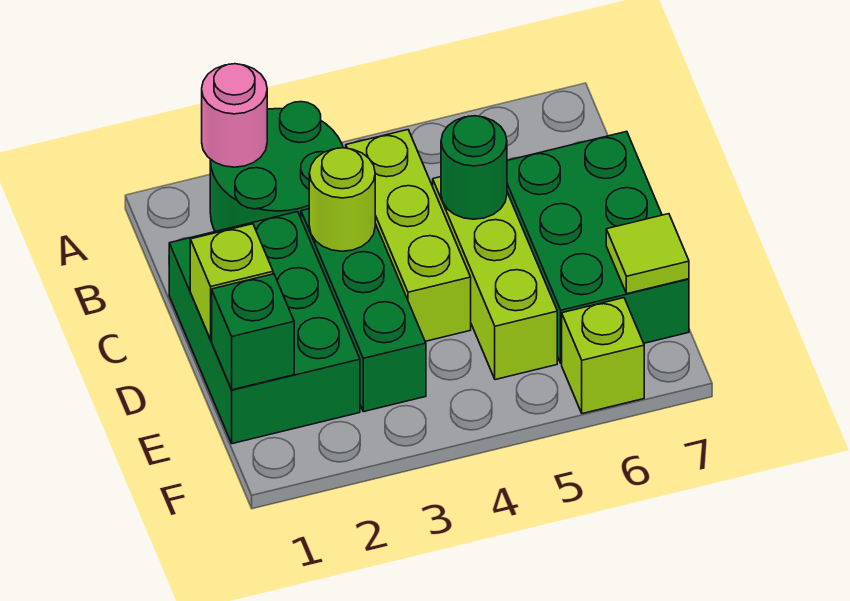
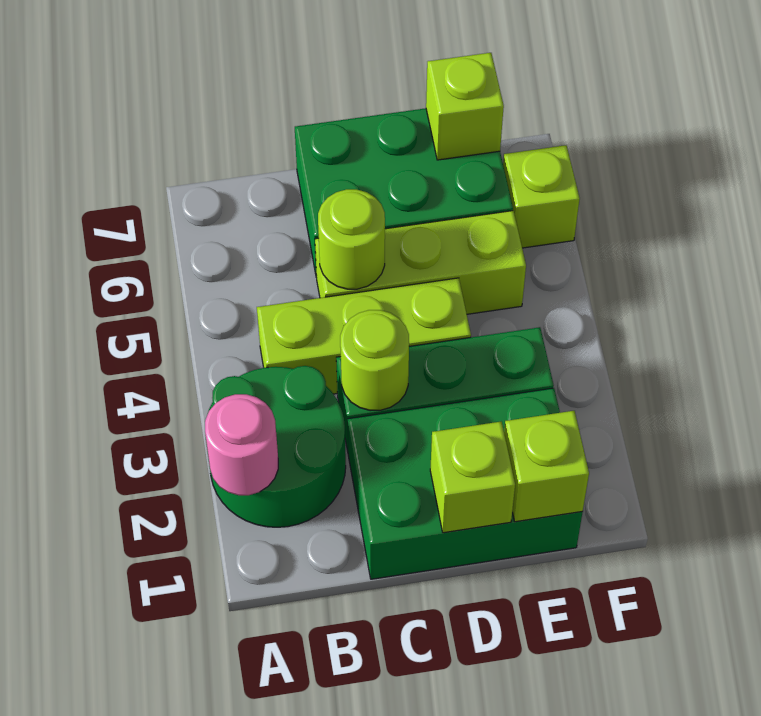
green round brick C5 level 2 -> lime round brick C5 level 2
green brick E1 level 2 -> lime brick E1 level 2
lime tile E7 level 2 -> lime brick E7 level 2

